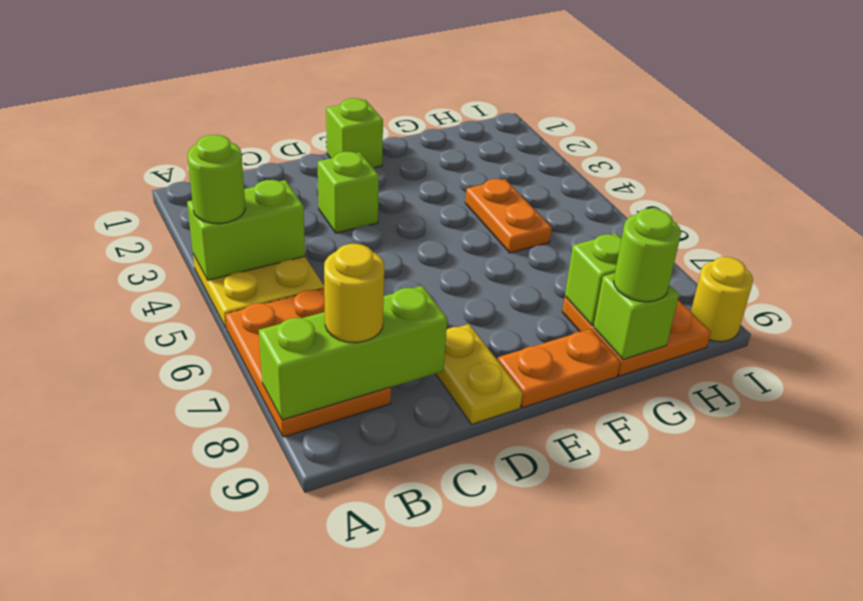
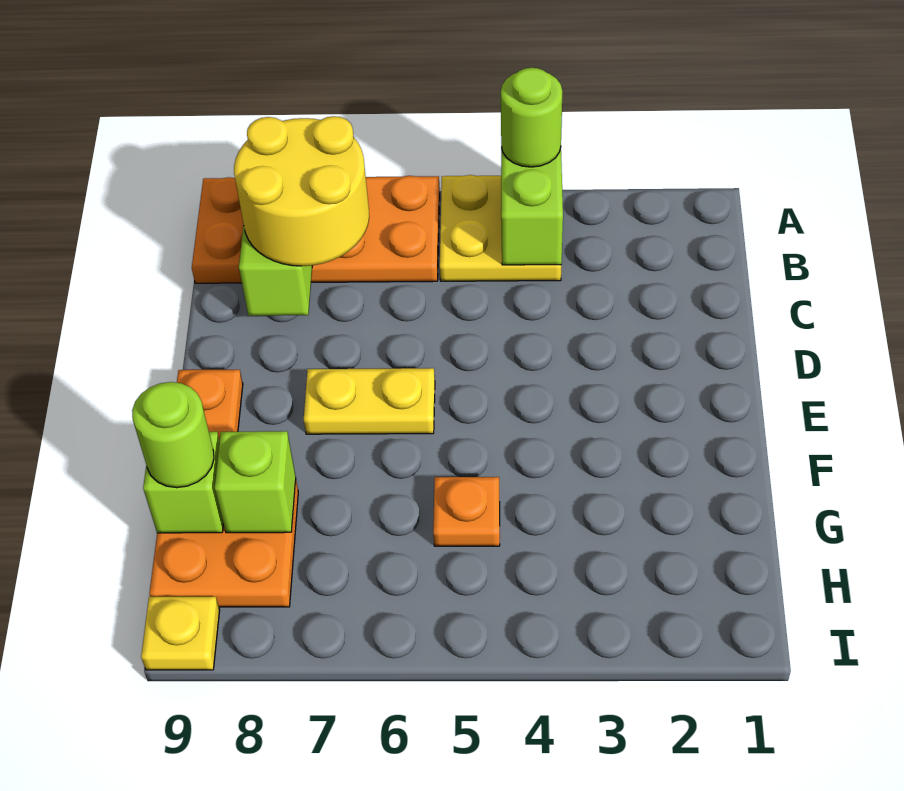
orange plate A6:B8 level 1 -> orange plate A6:B9 level 1
yellow round brick B8 level 3 -> yellow round brick B7:C8 level 3
lime brick D3 level 1 -> none
yellow plate D8:D9 level 1 -> yellow plate E6:E7 level 1
lime brick E1 level 1 -> none
orange plate G4:G5 level 1 -> orange plate G5 level 1
yellow round brick I9 level 1 -> yellow plate I9 level 1

